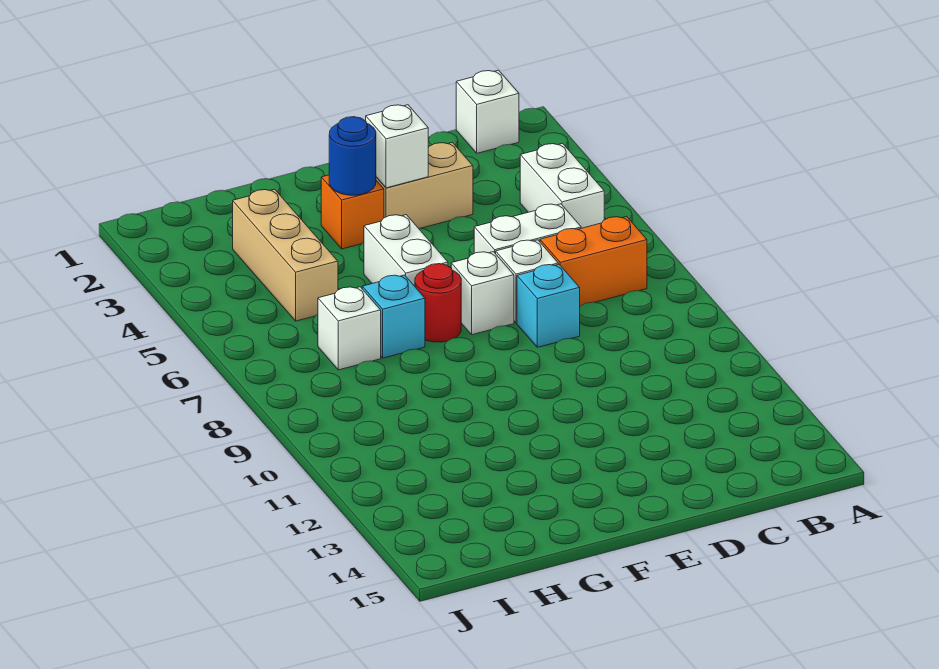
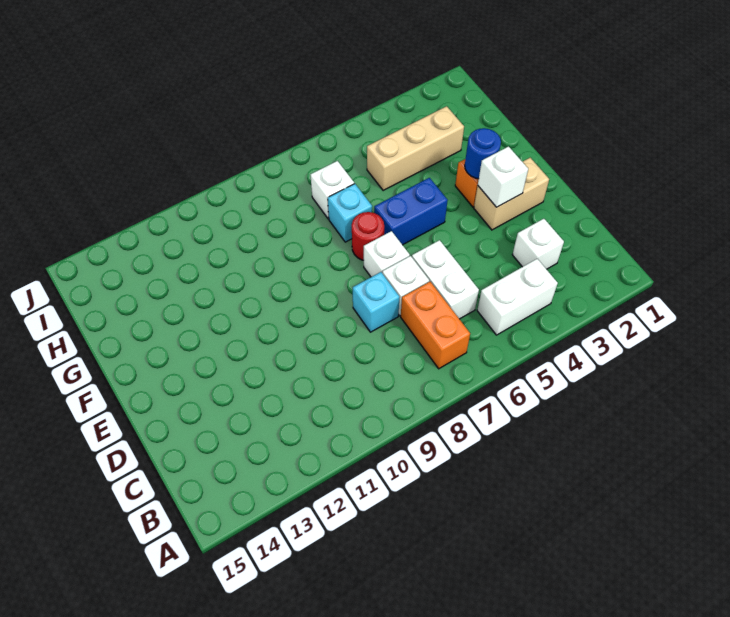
white brick B1 level 1 -> white brick C3 level 1
tan brick D3:E3 level 1 -> tan brick E2:E3 level 1
white brick F5:F6 level 1 -> blue brick F5:F6 level 1

